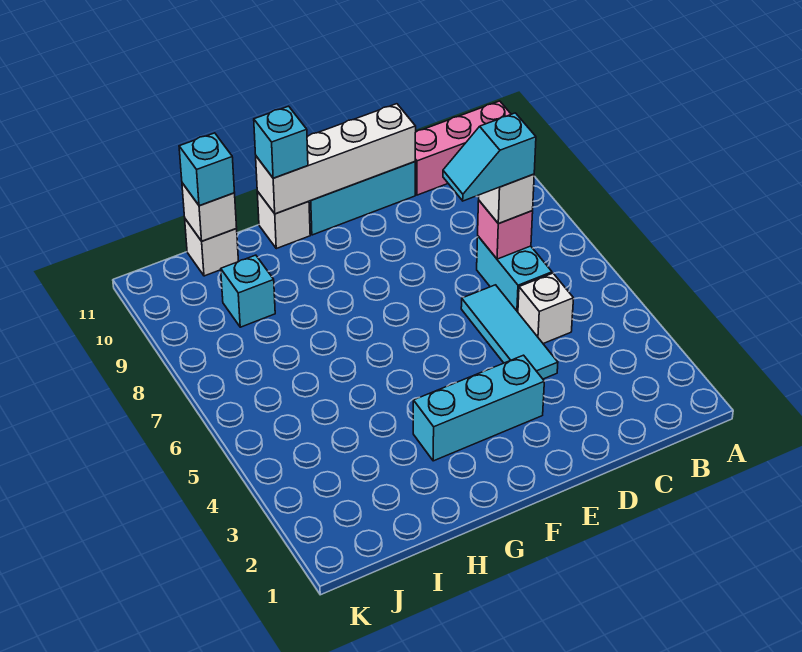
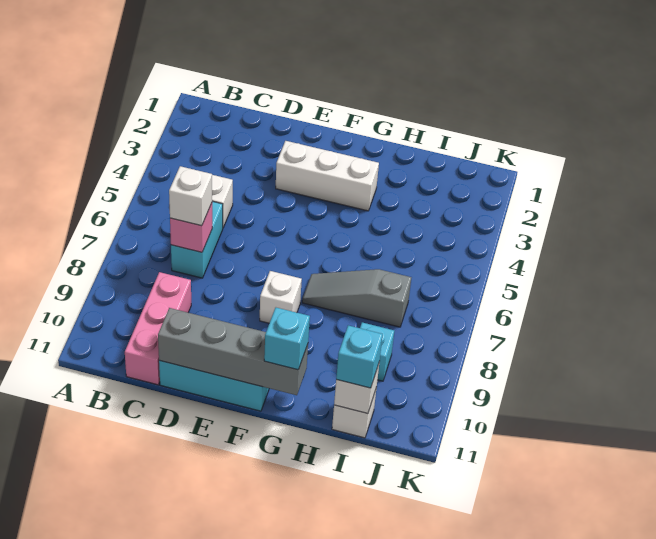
pink brick A11:C11 level 1 -> pink brick C9:C11 level 1
cyan slope C7:D7 level 4 top C -> none
cyan tile D4:D6 level 1 -> none
white brick D11:G11 level 2 -> grey brick D11:G11 level 2
cyan brick E3:G3 level 1 -> white brick E3:G3 level 1
none -> grey slope G7:I7 level 1 top I
white brick G11 level 1 -> white brick F8 level 1

